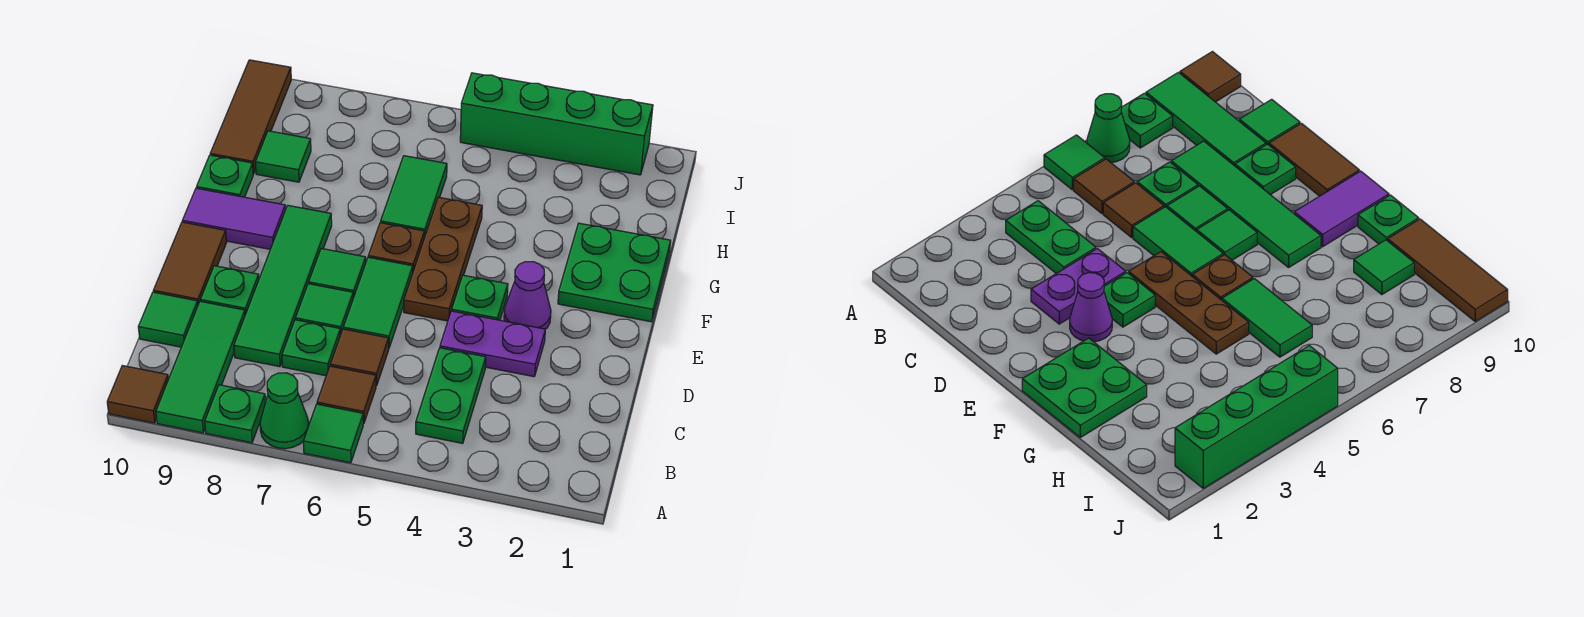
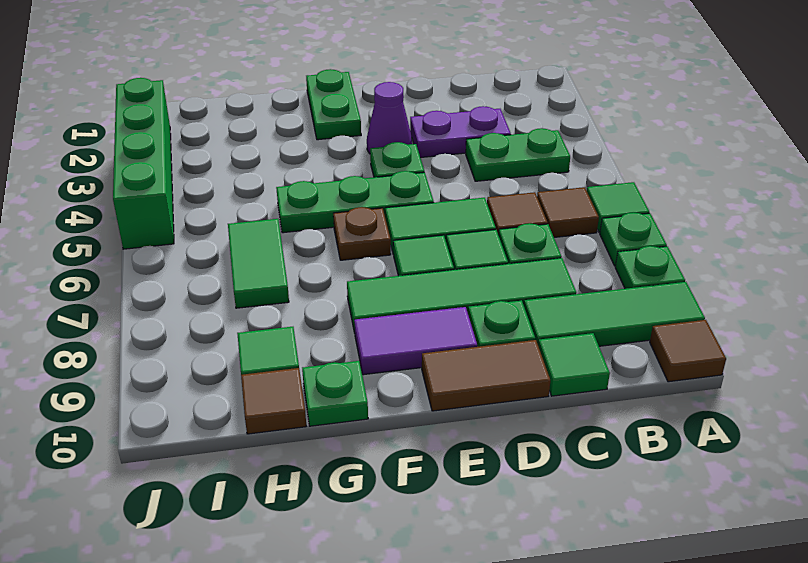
green cone A7 level 1 -> green plate A7 level 1
purple plate D3:D4 level 1 -> purple plate C3:D3 level 1
brown plate E5:G5 level 1 -> green plate E5:G5 level 1
green plate F1:G2 level 1 -> green plate F1:F2 level 1
purple tile F9:F10 level 1 -> purple tile E9:F9 level 1
green tile G6:H6 level 1 -> green tile H6:H7 level 1
brown tile H10:J10 level 1 -> brown tile H10 level 1

